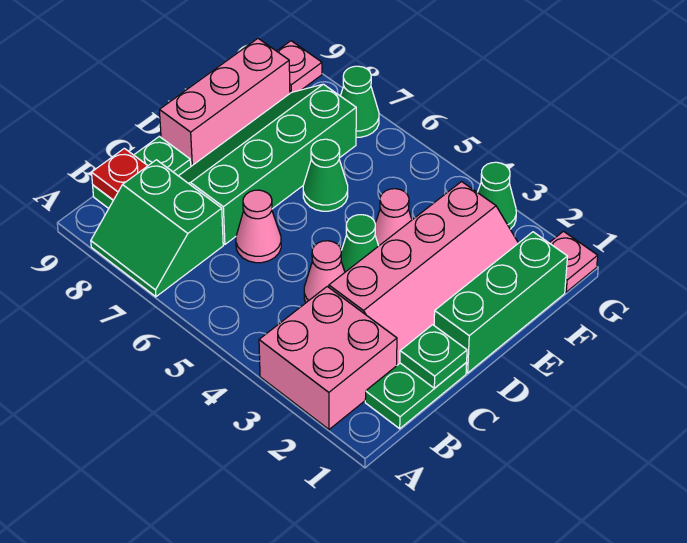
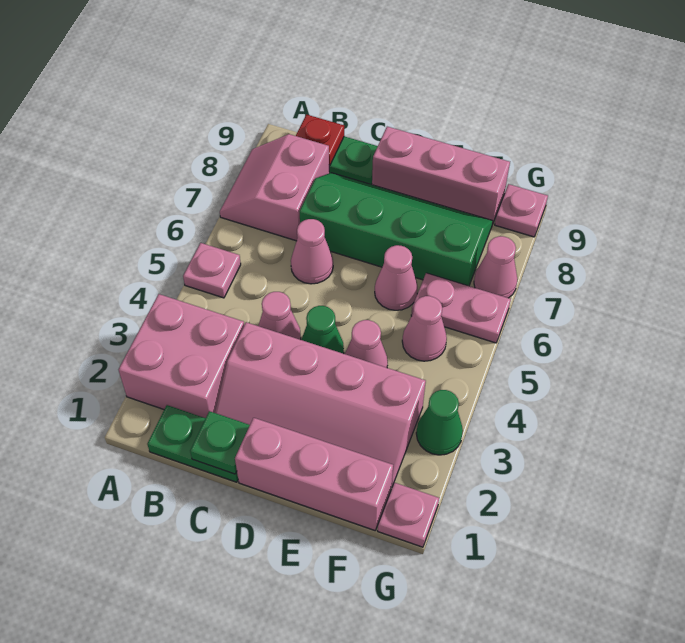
none -> pink plate A5 level 1
green slope A7:B8 level 1 top B -> pink slope A7:B8 level 1 top B
green brick D1:F1 level 1 -> pink brick D1:F1 level 1
green cone E6 level 1 -> pink cone E6 level 1
none -> pink cone F5 level 1
none -> pink plate F6:G6 level 1
green cone G7 level 1 -> pink cone G7 level 1

